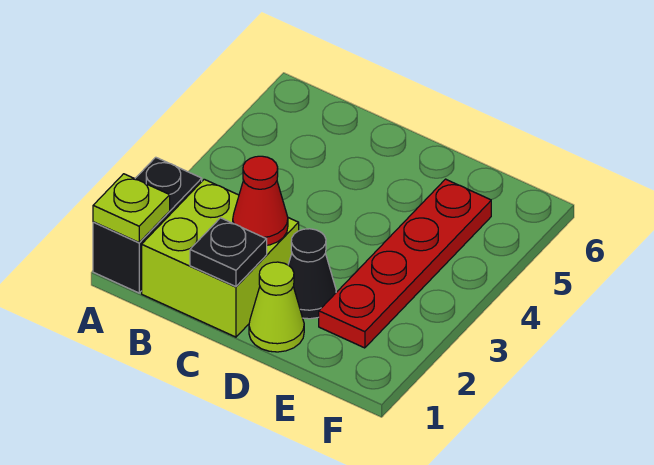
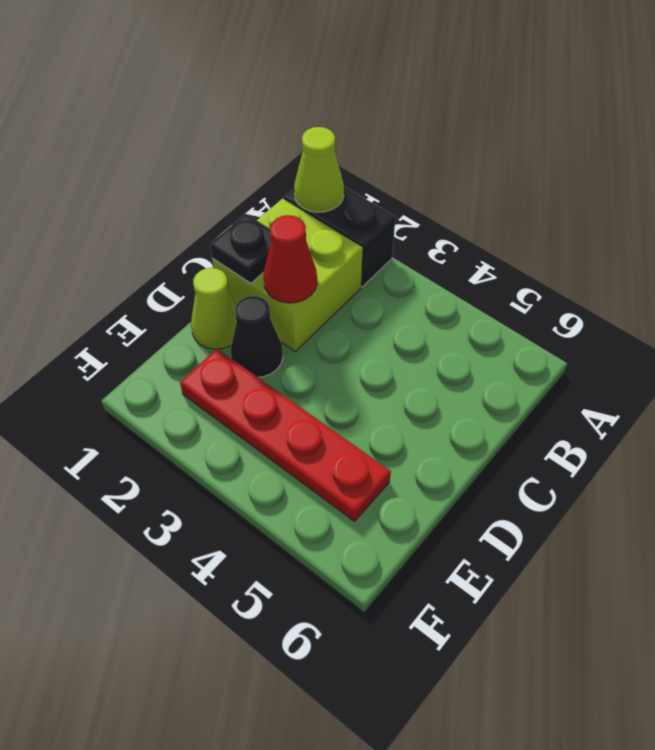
lime plate A1 level 2 -> lime cone A1 level 2

